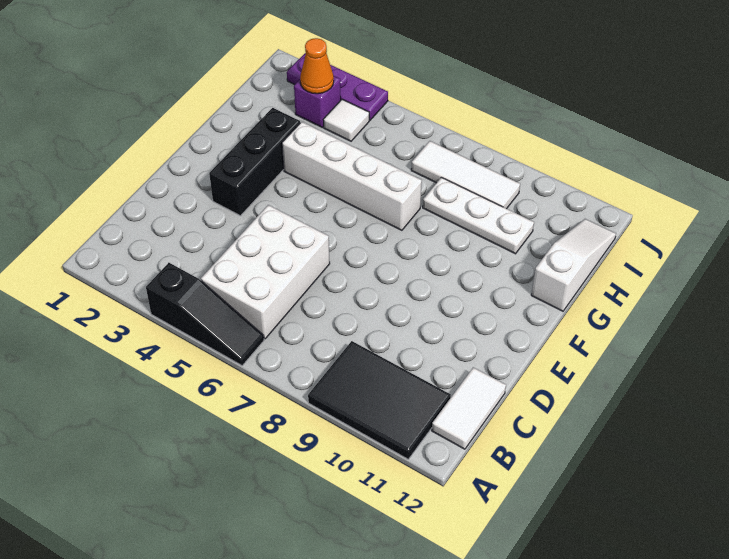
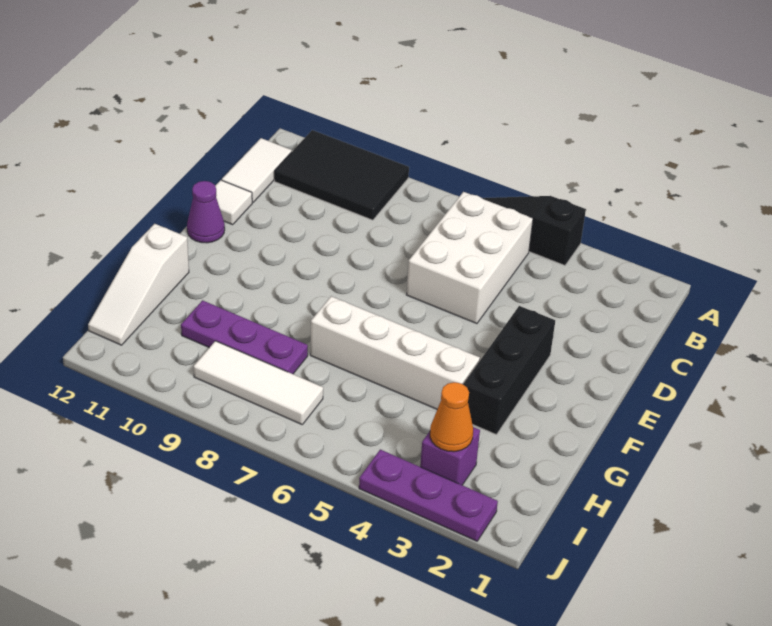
none -> purple cone E12 level 1
white plate H8:H10 level 1 -> purple plate H8:H10 level 1
white tile I4 level 1 -> white tile D12 level 1

